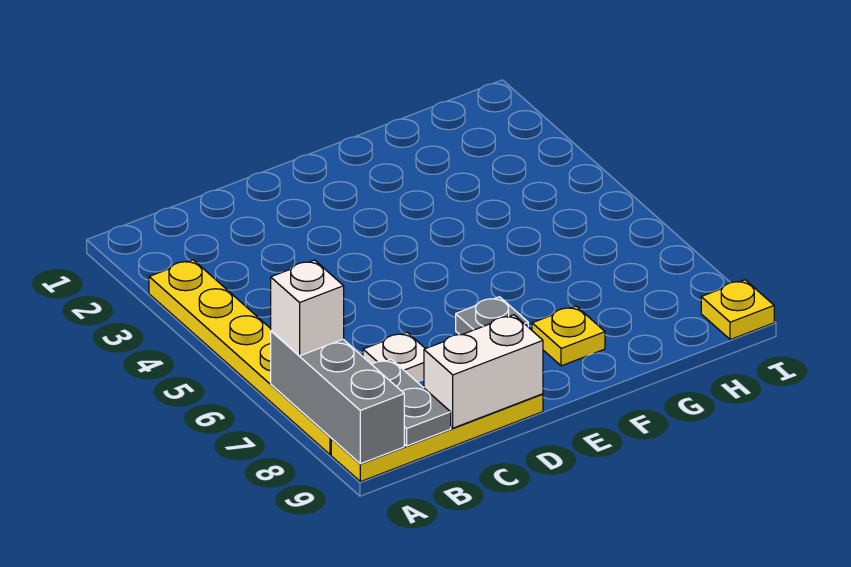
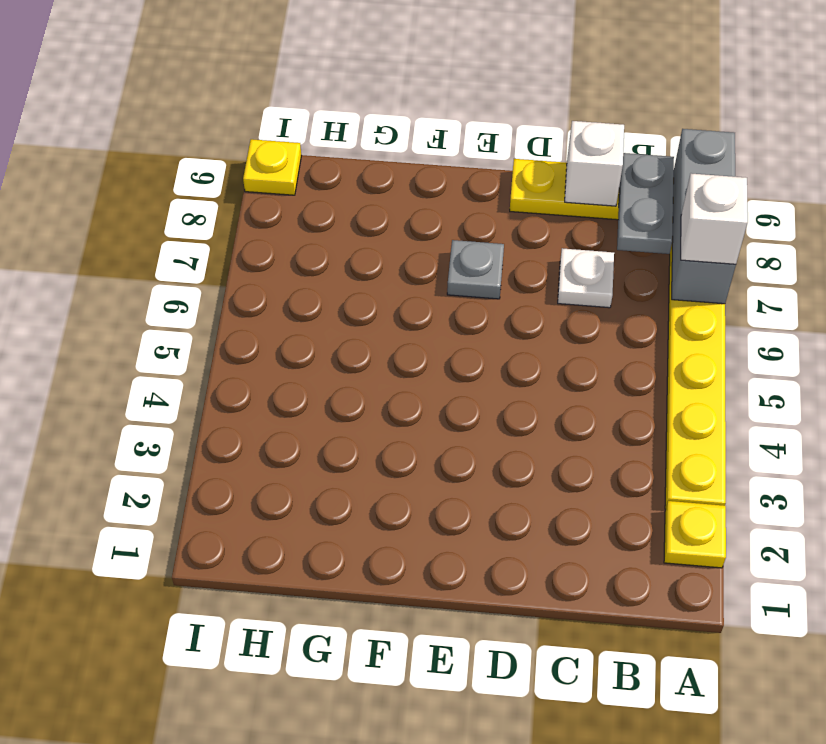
white brick C9:D9 level 2 -> white brick C9 level 2
yellow plate F8 level 1 -> yellow plate A2 level 1

